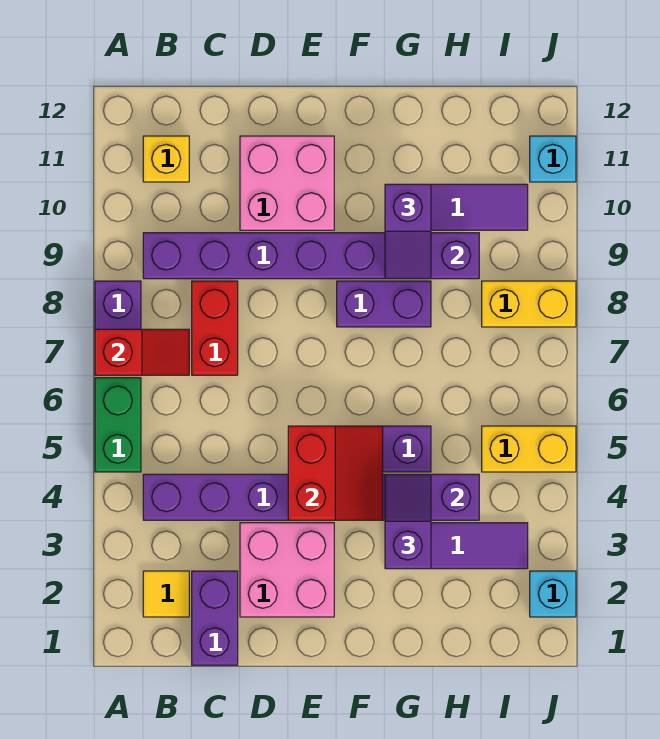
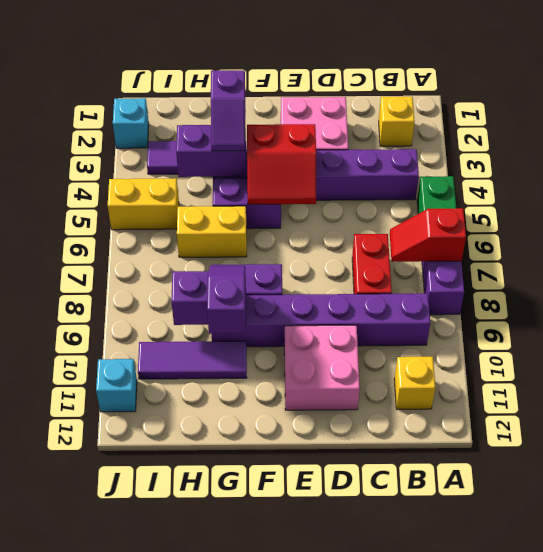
yellow tile B2 level 1 -> yellow brick B2 level 1
purple brick C1:C2 level 1 -> none
red slope E4:F5 level 2 top E -> red slope E4:F5 level 2 top 4
yellow brick I8:J8 level 1 -> yellow brick G6:H6 level 1

